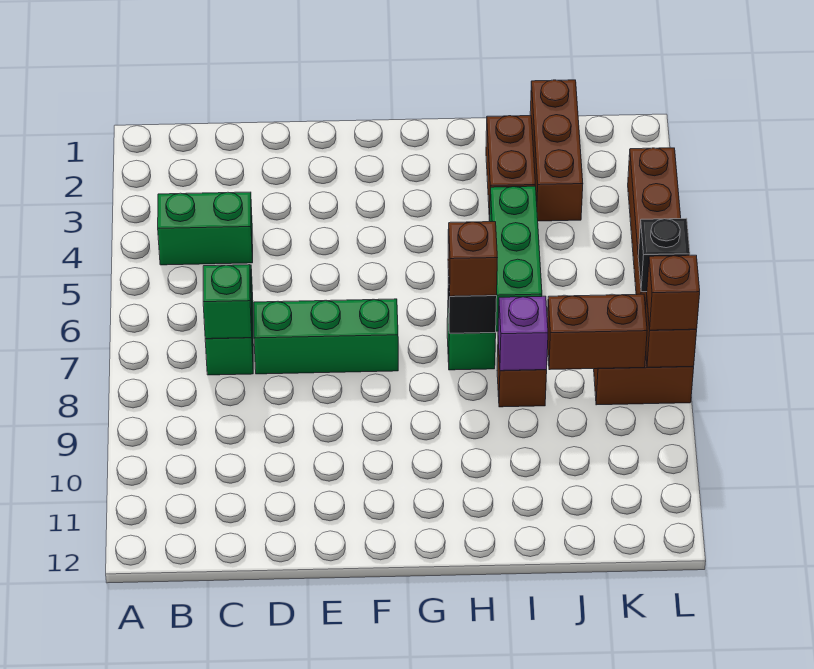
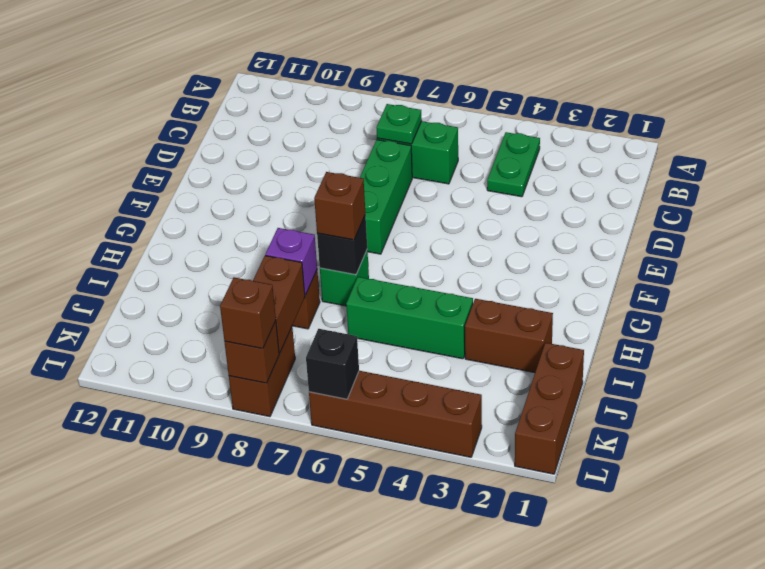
green brick B4:C4 level 1 -> green plate B4:C4 level 1
green brick C7 level 2 -> green plate C7 level 2
brown brick J1:J3 level 1 -> brown brick J1:L1 level 1

